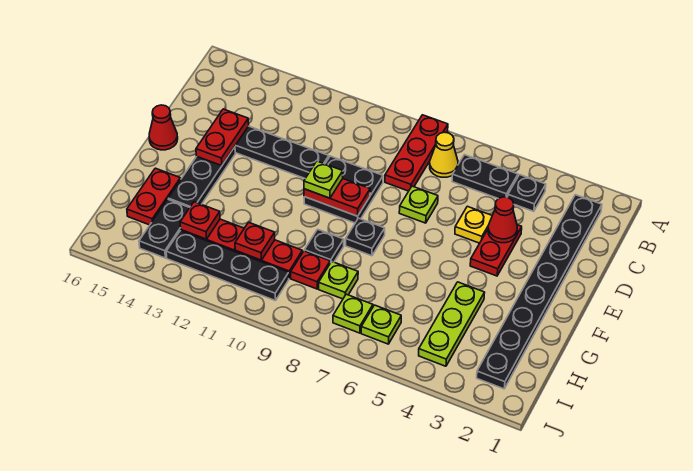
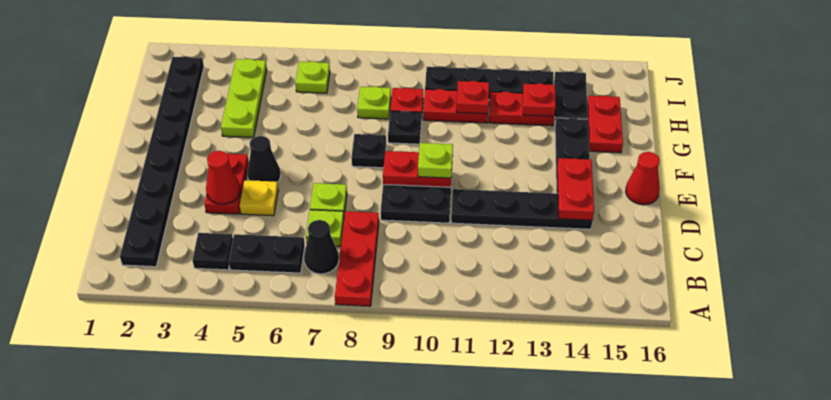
yellow cone B7 level 1 -> black cone B7 level 1
none -> black cone E5 level 1
lime plate I7 level 1 -> lime plate C7 level 1

